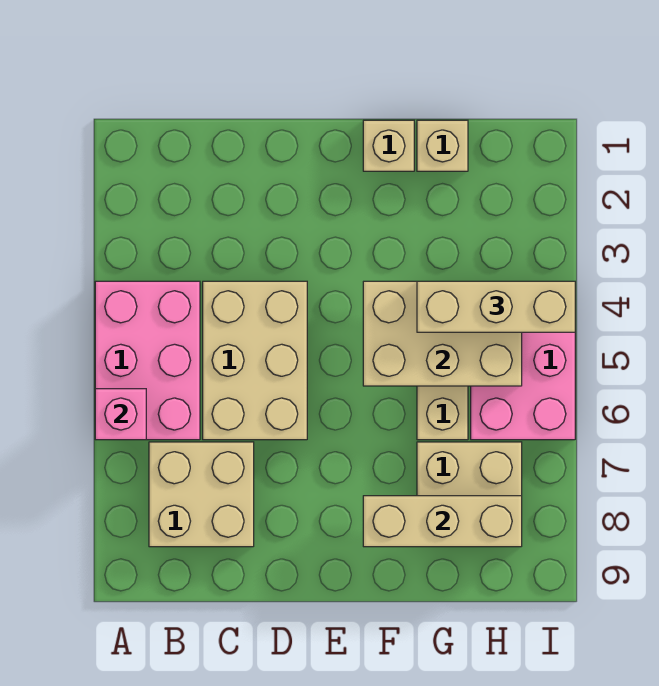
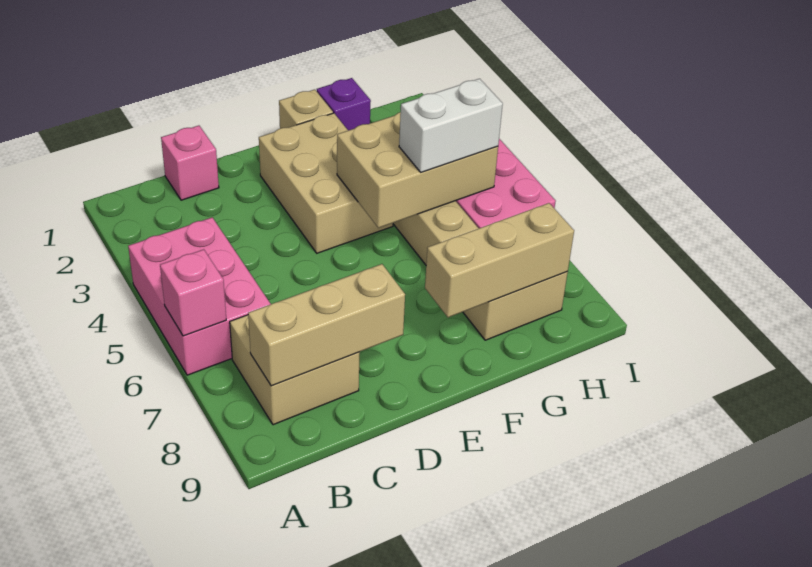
none -> pink brick C1 level 1
tan brick C4:D6 level 1 -> tan brick E2:F4 level 1
tan brick G1 level 1 -> purple brick G1 level 1
tan brick G4:I4 level 3 -> tan brick B8:D8 level 2
none -> white brick G5:H5 level 3

